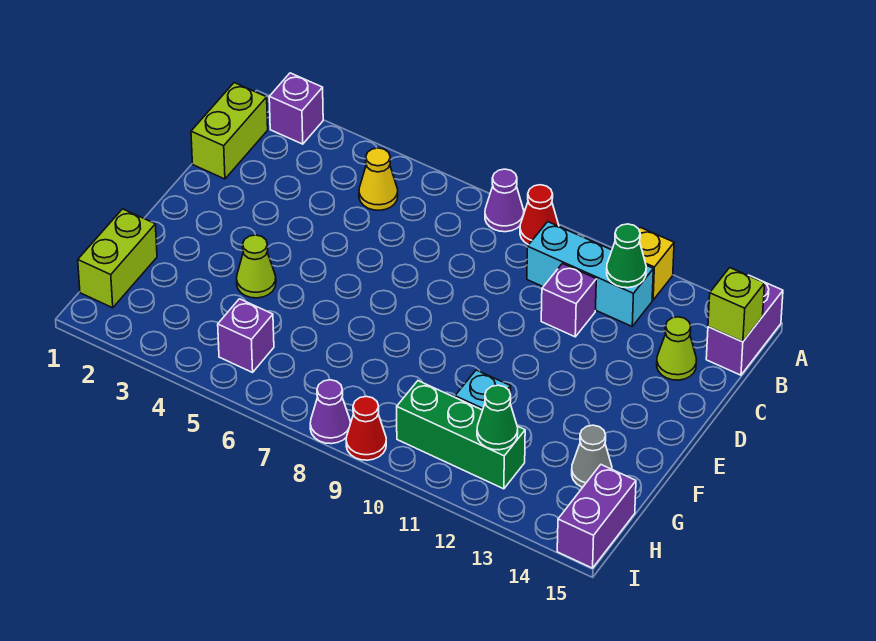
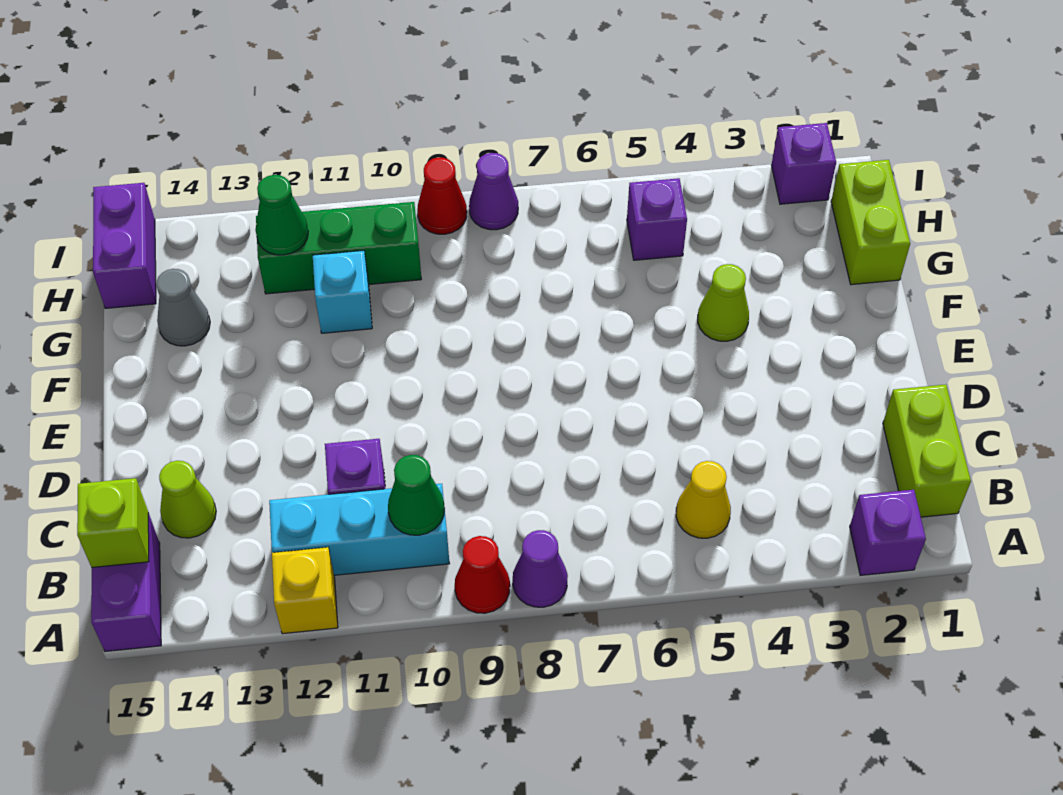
green cone B12 level 2 -> green cone B10 level 2
none -> purple brick I2 level 1

